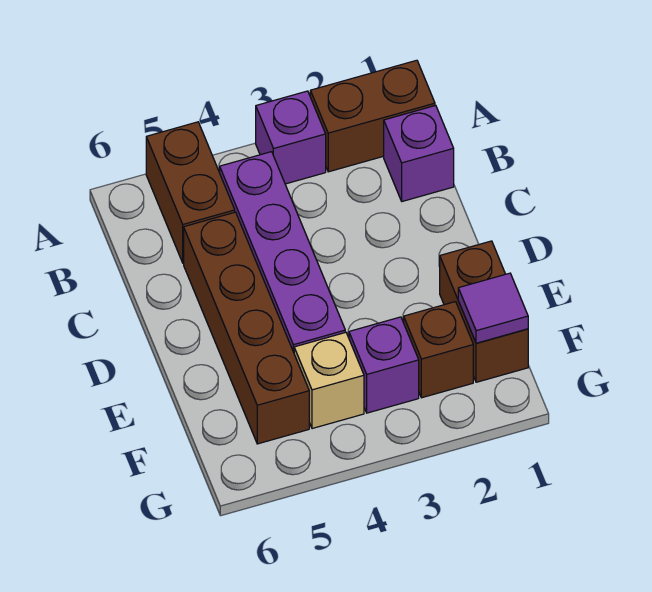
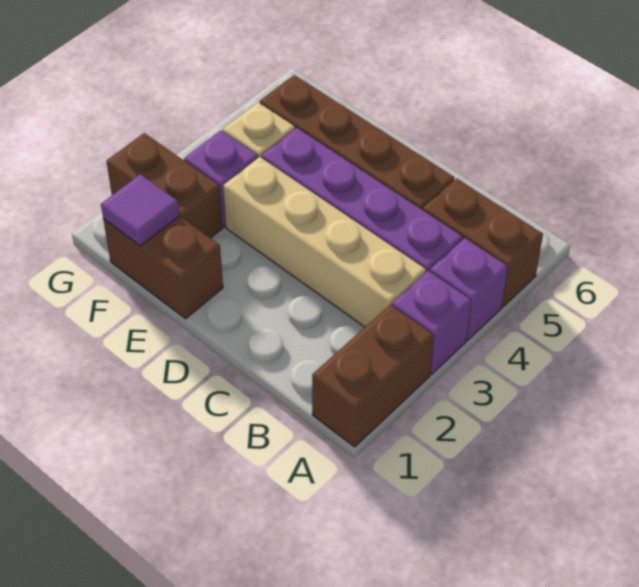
purple brick B1 level 1 -> purple brick A4 level 1
none -> tan brick B3:E3 level 1
brown brick F2 level 1 -> brown brick F2:G2 level 1

